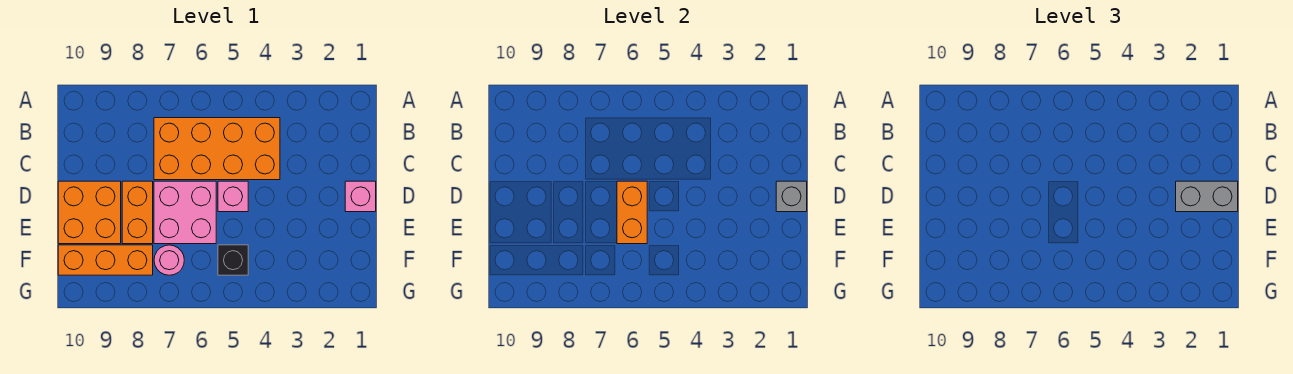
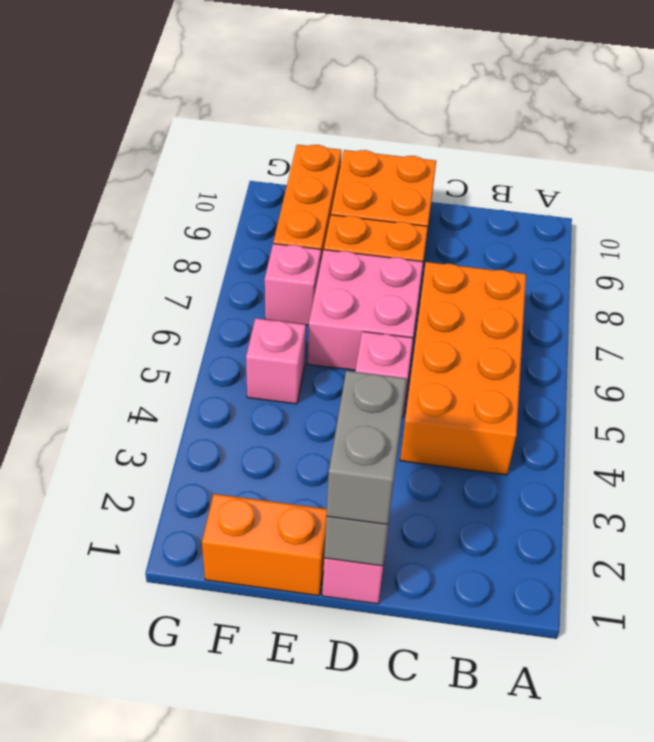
orange brick D6:E6 level 2 -> orange brick E1:F1 level 1
black brick F5 level 1 -> pink brick F5 level 1
pink round brick F7 level 1 -> pink brick F7 level 1

